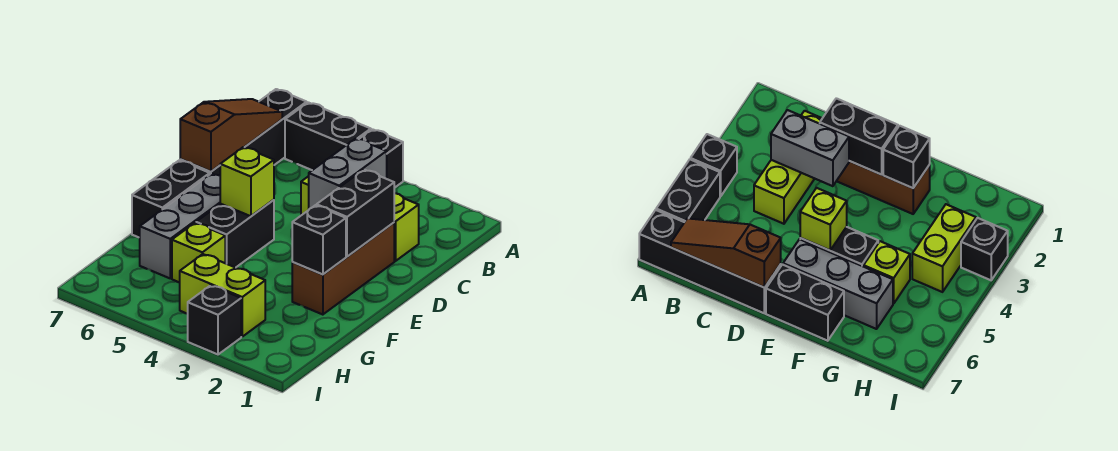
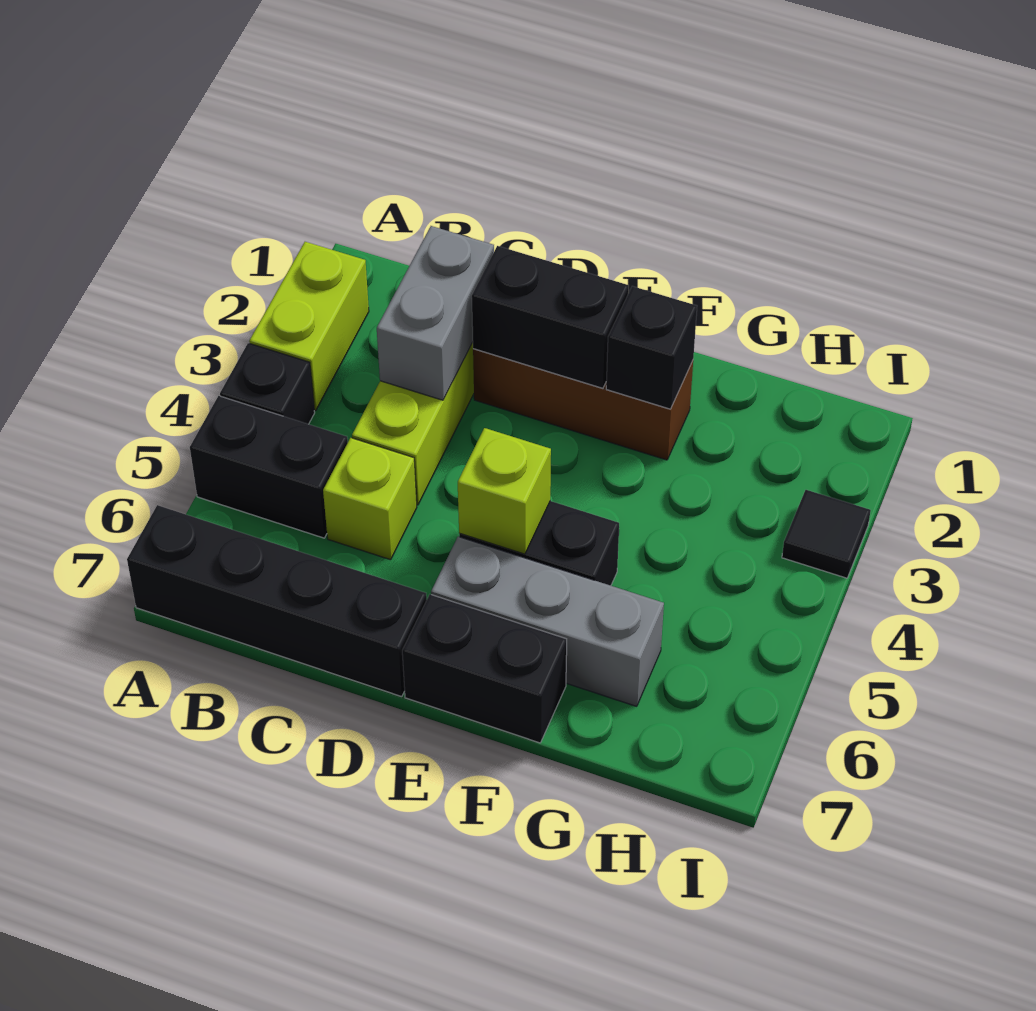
black brick A5:A6 level 1 -> black brick A5:B5 level 1
brown slope B7:D7 level 2 top D -> none
grey brick C3:D3 level 2 -> grey brick C2:C3 level 2
lime brick G5 level 1 -> lime brick C5 level 1
lime brick H3:H4 level 1 -> lime brick A2:A3 level 1
black brick I3 level 1 -> black tile I3 level 1

